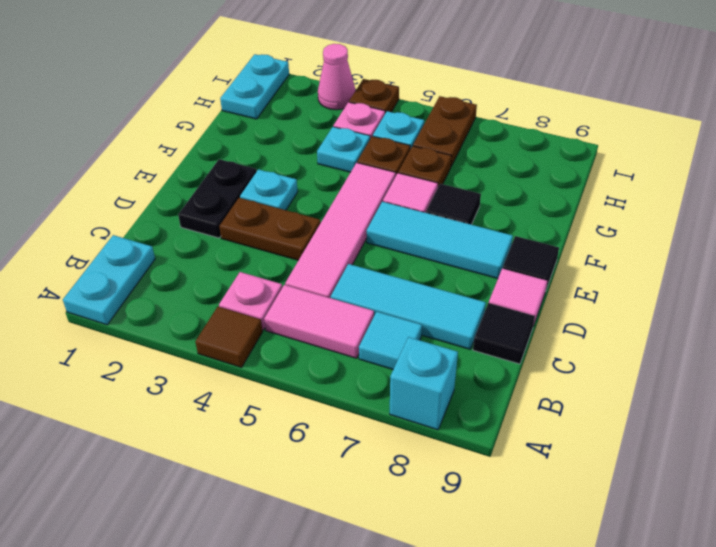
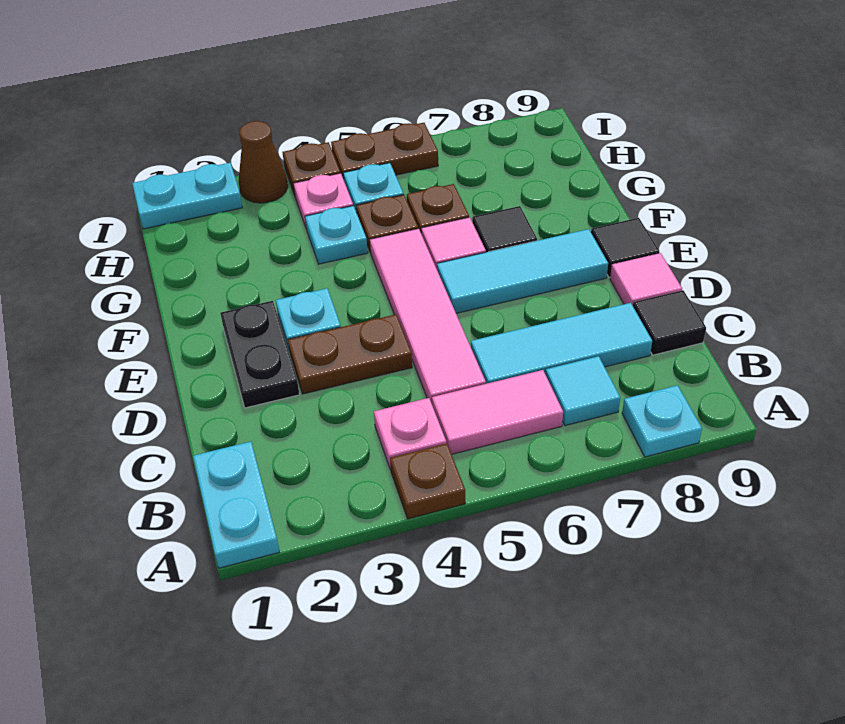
brown tile A4 level 1 -> brown plate A4 level 1
cyan brick A8 level 1 -> cyan plate A8 level 1
cyan plate H1:I1 level 1 -> cyan plate I1:I2 level 1
brown plate H6:I6 level 1 -> brown plate I5:I6 level 1
pink cone I3 level 1 -> brown cone I3 level 1

